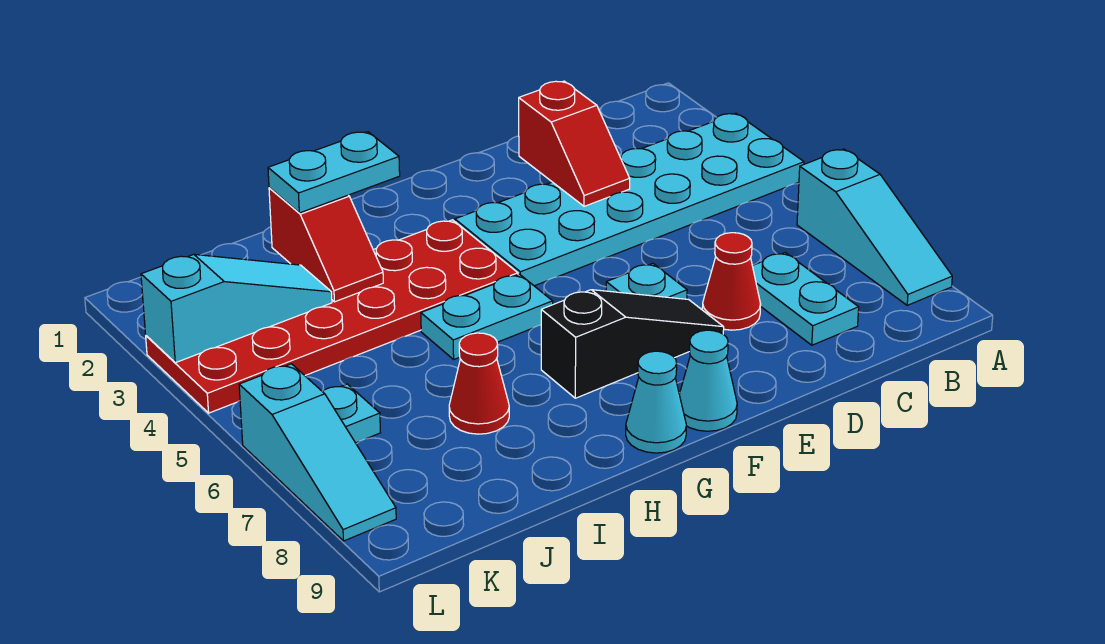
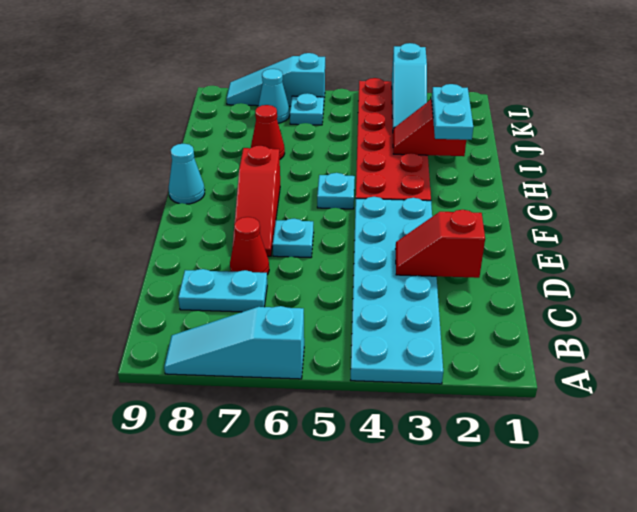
black slope E7:G7 level 1 top G -> red slope E7:G7 level 1 top G
cyan cone F9 level 1 -> cyan cone K7 level 1
cyan plate G5:H5 level 1 -> cyan plate G5 level 1

